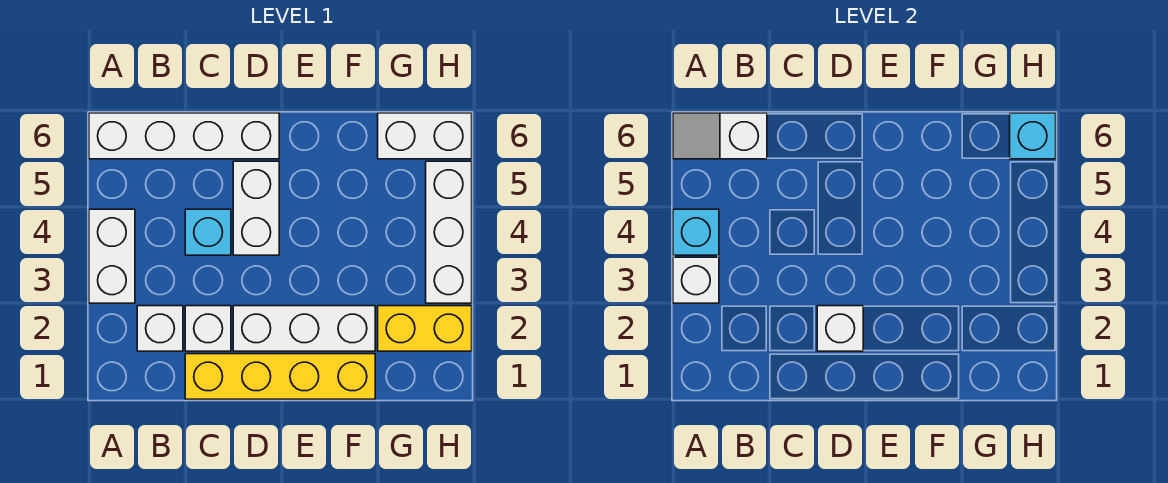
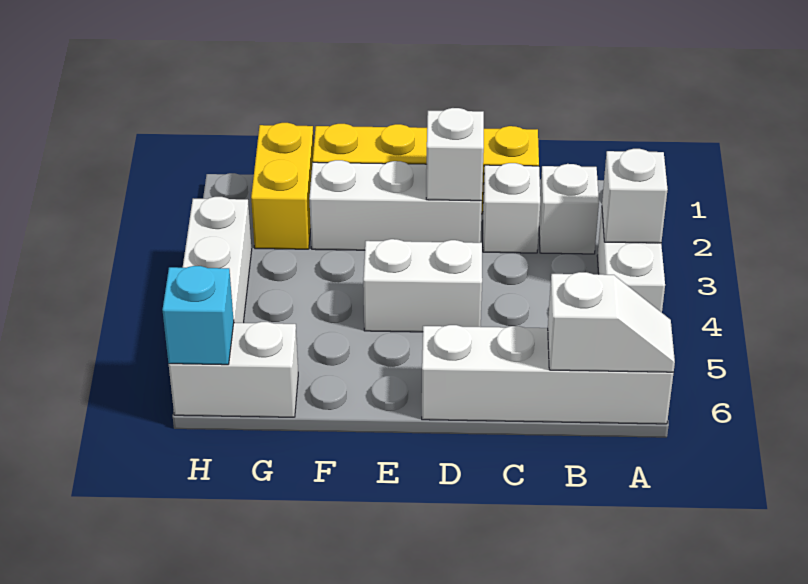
cyan brick A4 level 2 -> none
cyan brick C4 level 1 -> none
white brick D4:D5 level 1 -> white brick D4:E4 level 1
yellow brick G2:H2 level 1 -> yellow brick G1:G2 level 1

